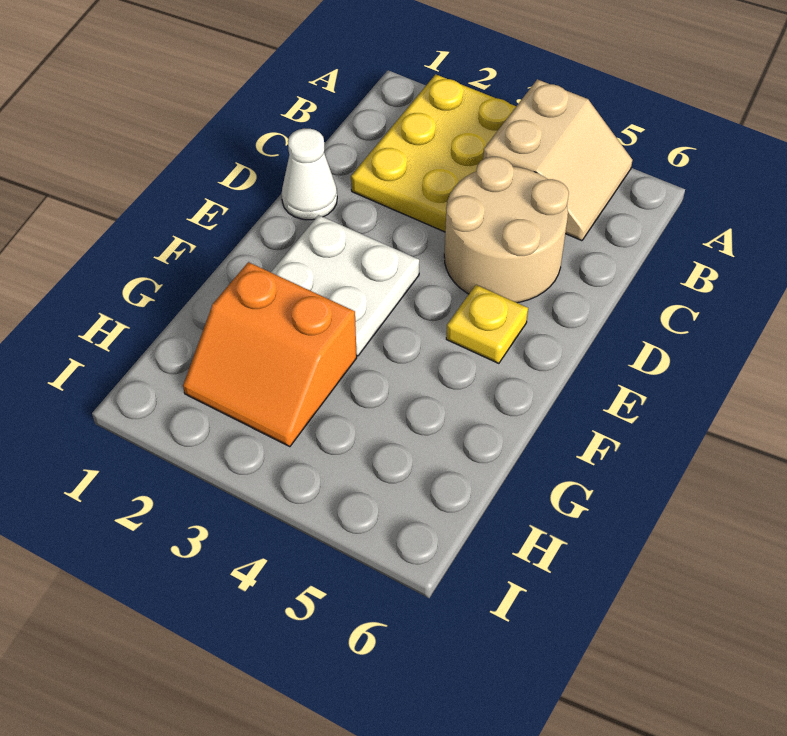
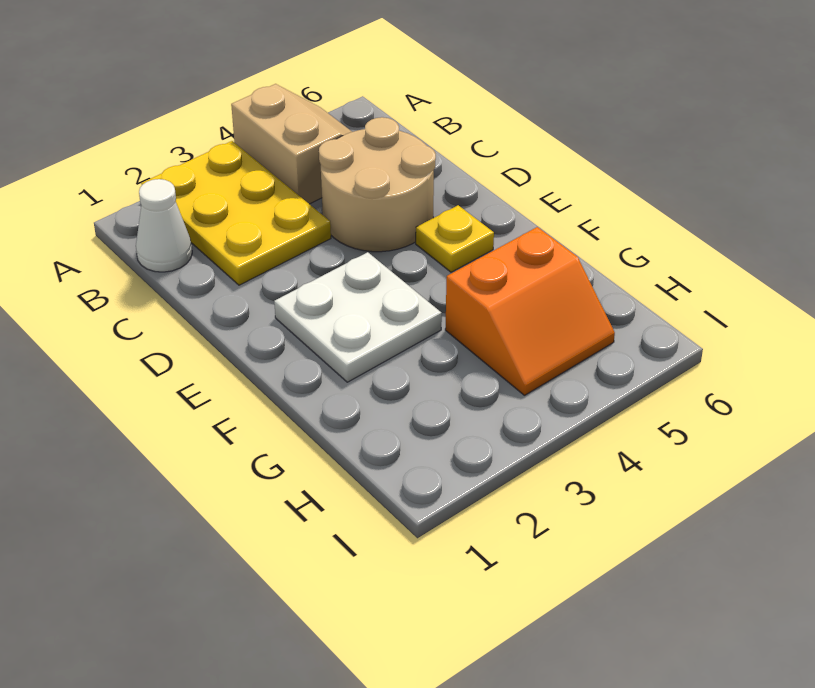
white cone D1 level 1 -> white cone B1 level 1
orange slope G2:H3 level 1 top G -> orange slope G4:H5 level 1 top G

